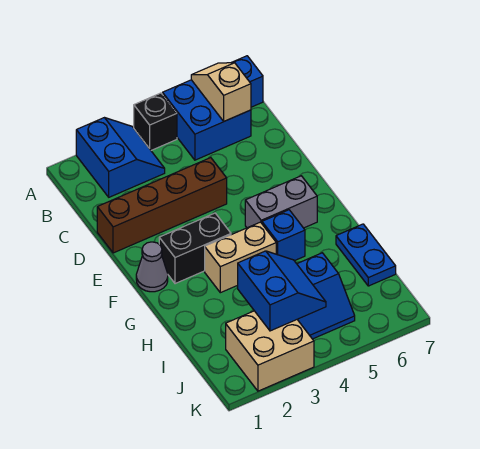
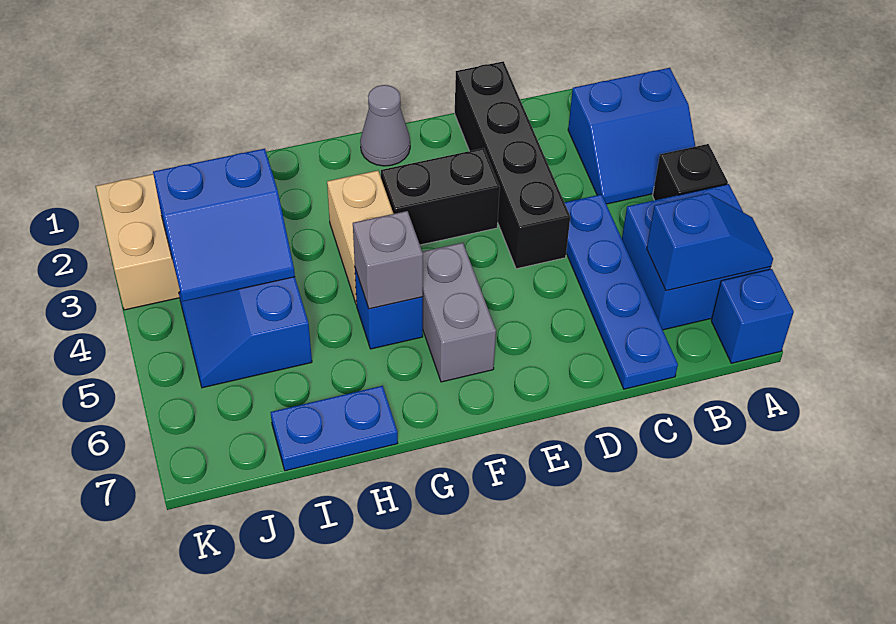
tan slope A6:B6 level 2 top B -> blue slope A6:B6 level 2 top B
none -> blue plate C4:C7 level 1
brown brick D1:D4 level 1 -> black brick D1:D4 level 1
black brick F2:F3 level 1 -> black brick E3:F3 level 1
none -> grey brick G5 level 2

